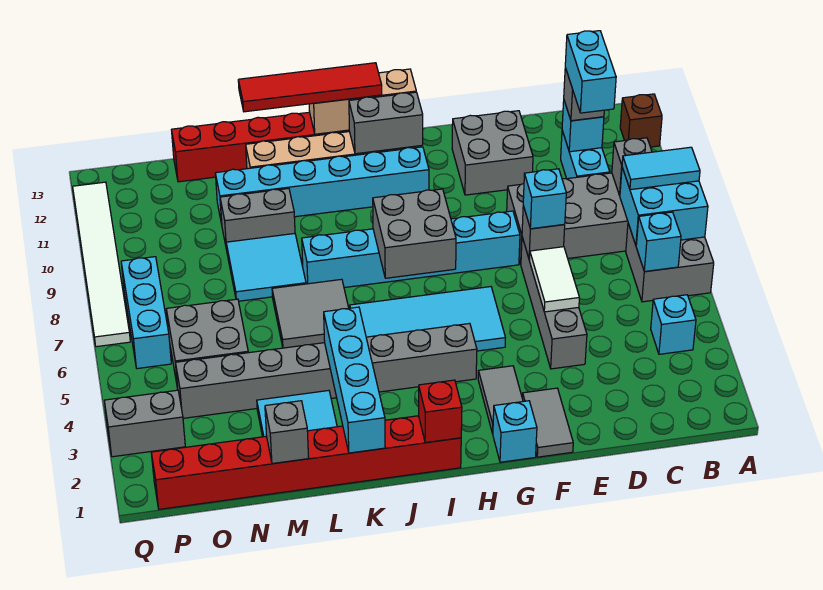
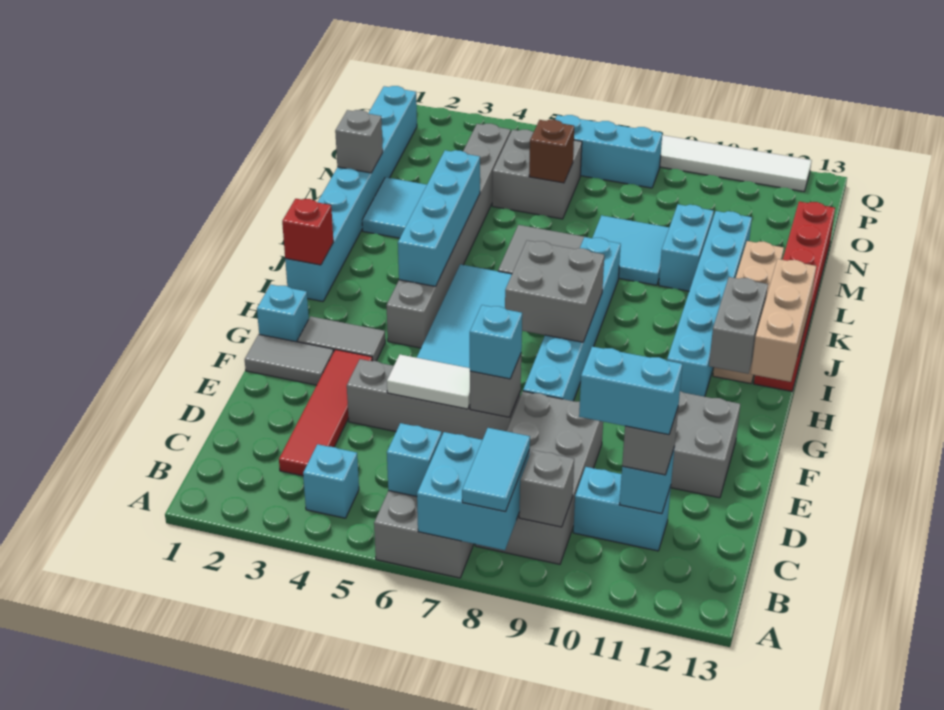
brown brick A12 level 1 -> brown brick N6 level 2
red brick I1:P1 level 1 -> cyan brick I1:P1 level 1
red tile I13:L13 level 3 -> red tile C3:F3 level 1
cyan brick K1:K4 level 2 -> cyan brick I4:L4 level 2
grey brick L10:M10 level 1 -> cyan brick L10:M10 level 1
grey brick P3:Q3 level 1 -> none

